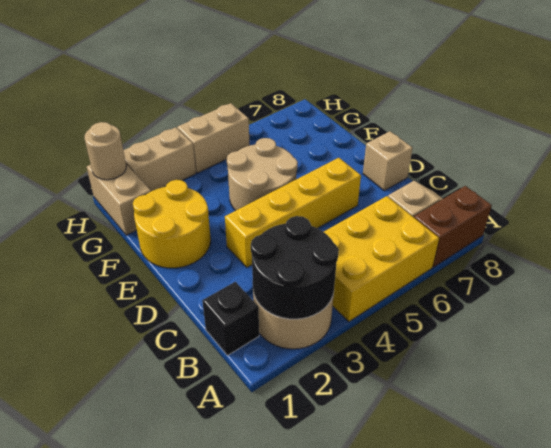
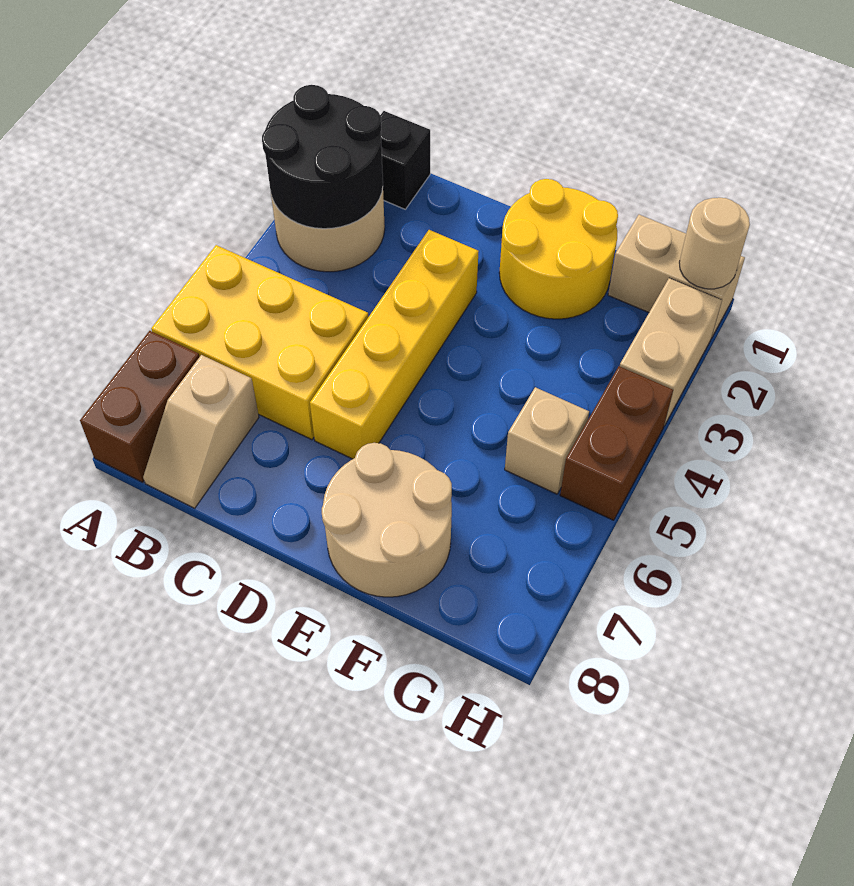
yellow brick A4:B6 level 1 -> yellow brick A5:C6 level 1
tan brick D8 level 1 -> tan brick G5 level 1
tan round brick E4:F5 level 1 -> tan round brick E7:F8 level 1
tan brick H4:H5 level 1 -> brown brick H4:H5 level 1

